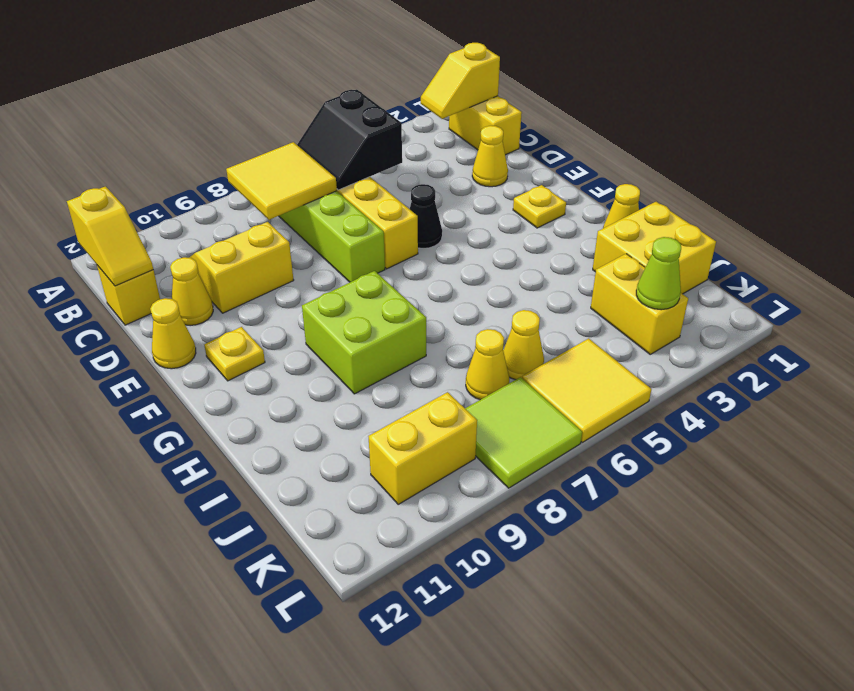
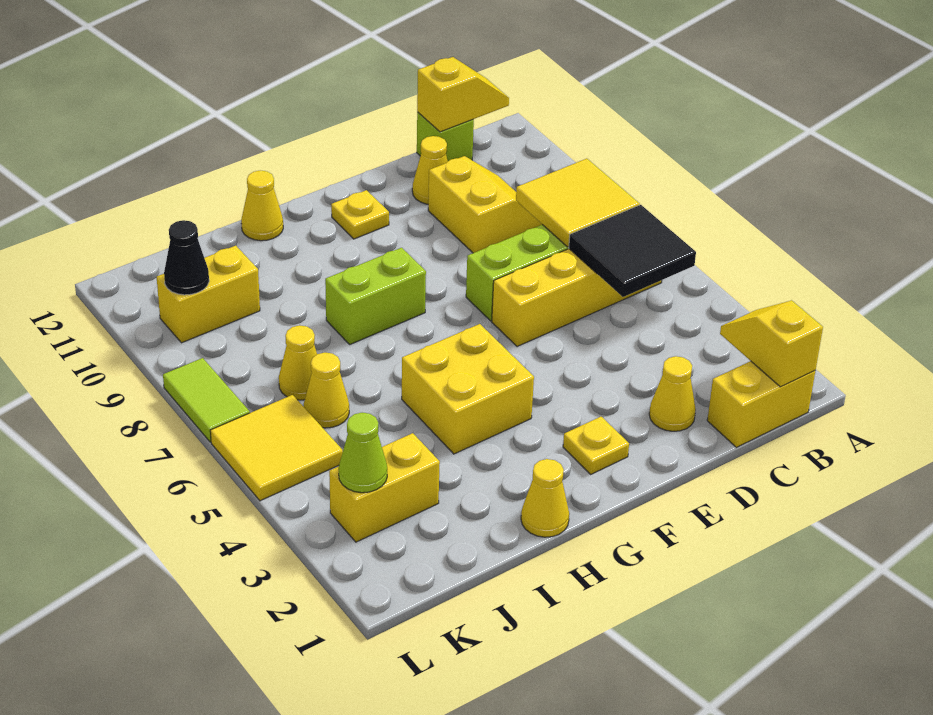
black slope B5:C6 level 2 top 5 -> black tile B5:C6 level 2
yellow slope B12:C12 level 2 top B -> yellow slope B12:C12 level 2 top C
yellow brick C12 level 1 -> lime brick C12 level 1
black cone E5 level 1 -> black cone K10 level 2
yellow cone E12 level 1 -> yellow cone H12 level 1
lime brick G8:H9 level 1 -> lime brick G8:H8 level 1
yellow brick I1:J2 level 1 -> yellow brick G4:H5 level 1
lime tile K7:L8 level 1 -> lime tile L7:L8 level 1
yellow brick K9:K10 level 1 -> yellow brick J10:K10 level 1

